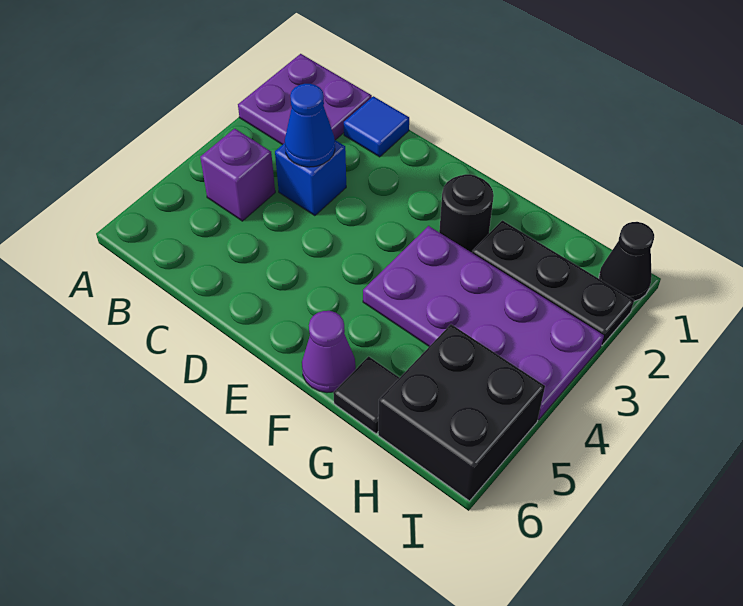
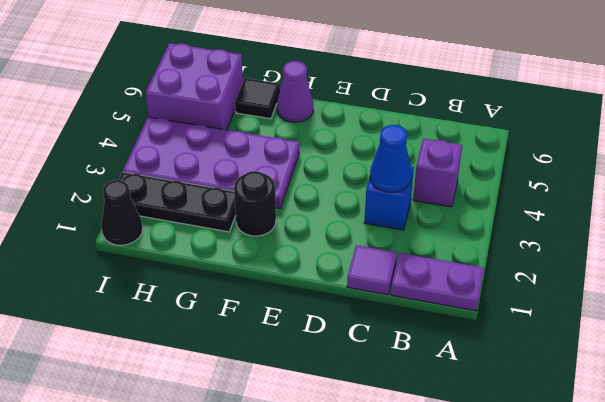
purple plate A1:B2 level 1 -> purple plate A1:B1 level 1
blue tile C1 level 1 -> purple tile C1 level 1
black brick H5:I6 level 1 -> purple brick H5:I6 level 1

